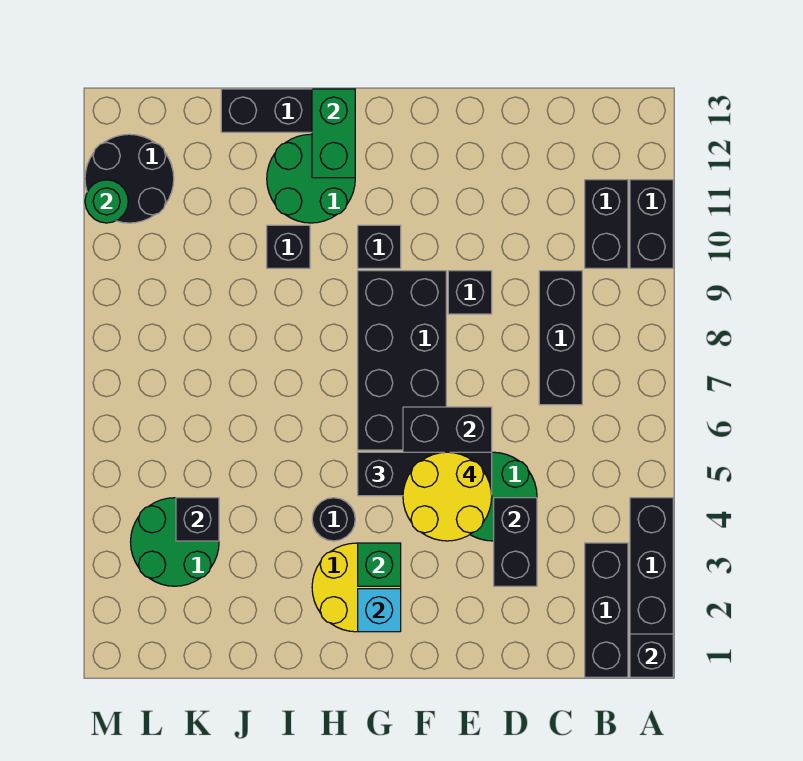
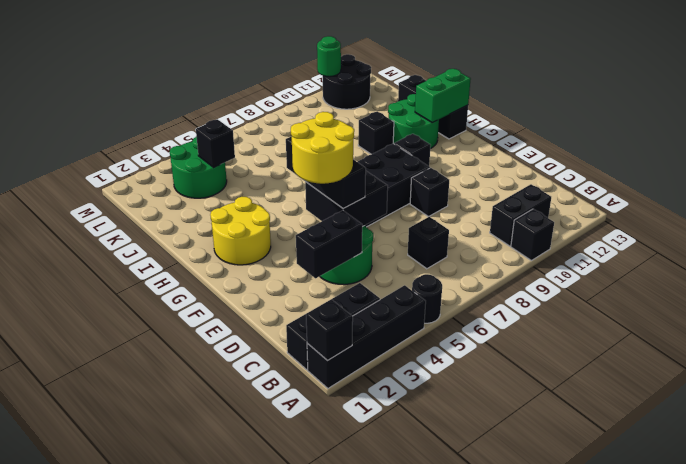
black brick A10:A11 level 1 -> black brick A10 level 1
black brick C7:C9 level 1 -> black brick C7 level 1
cyan brick G2 level 2 -> none
green brick G3 level 2 -> none
black round brick H4 level 1 -> black round brick A5 level 1

